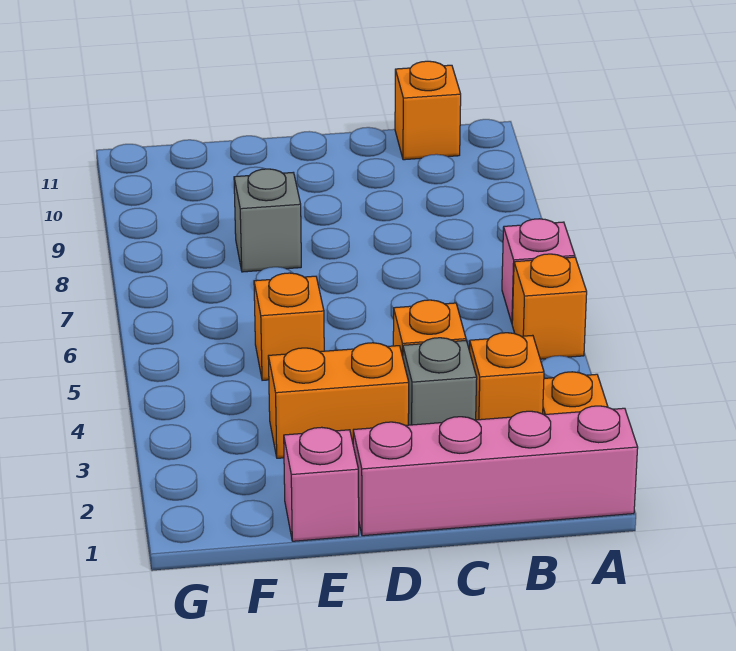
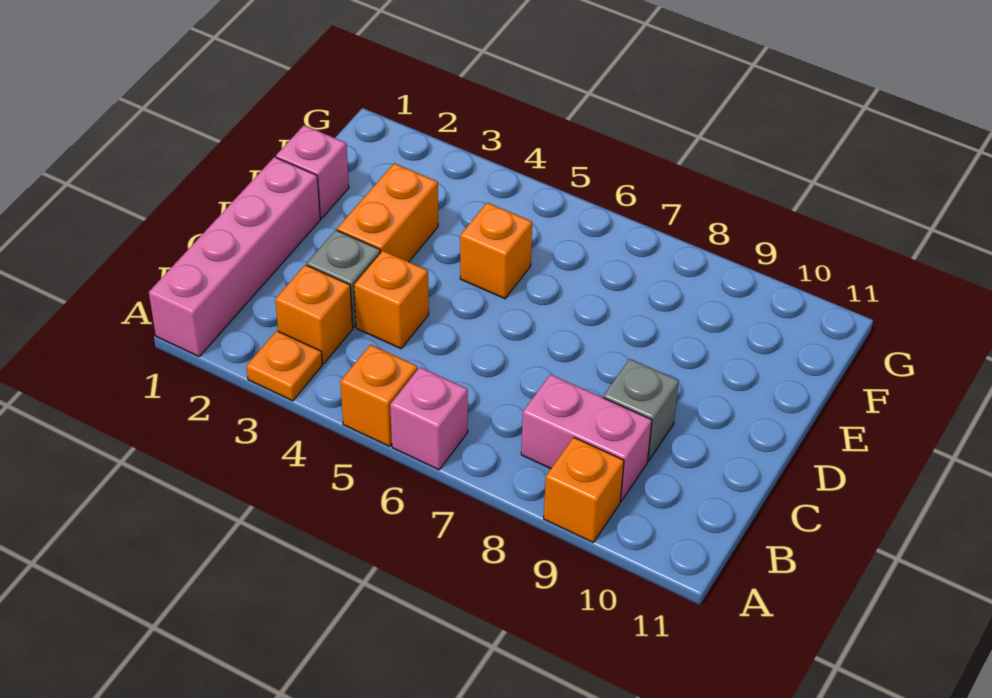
none -> pink brick B8:B9 level 1
orange brick B11 level 1 -> orange brick A9 level 1
grey brick E8 level 1 -> grey brick C9 level 1

